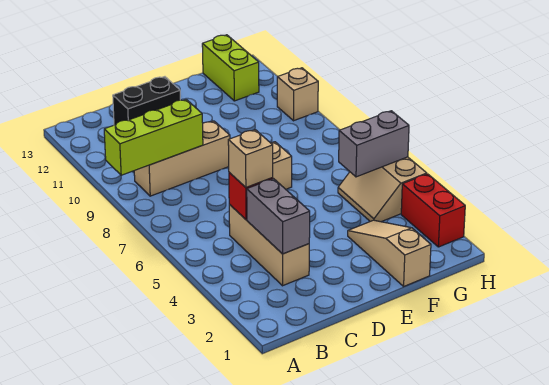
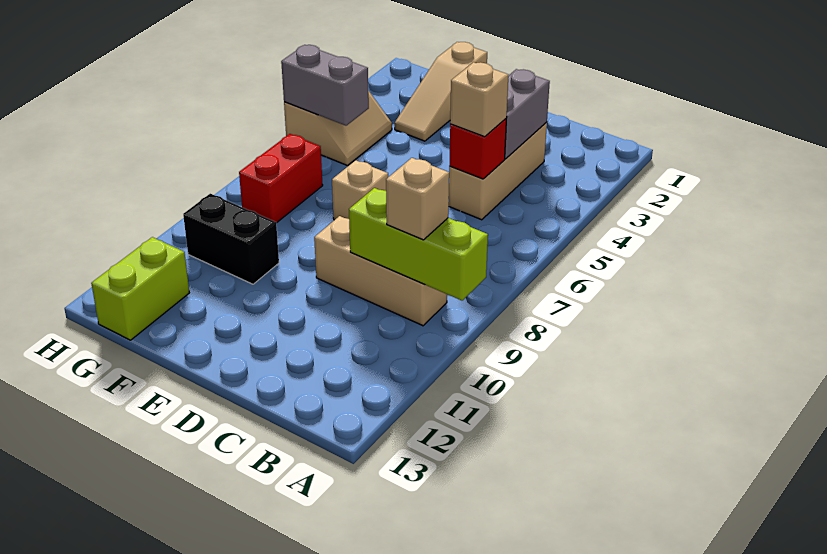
black brick C12:D12 level 1 -> black brick F10:G10 level 1
red brick H2:H3 level 1 -> red brick G7:G8 level 1
tan brick H10 level 1 -> tan brick B9 level 3

